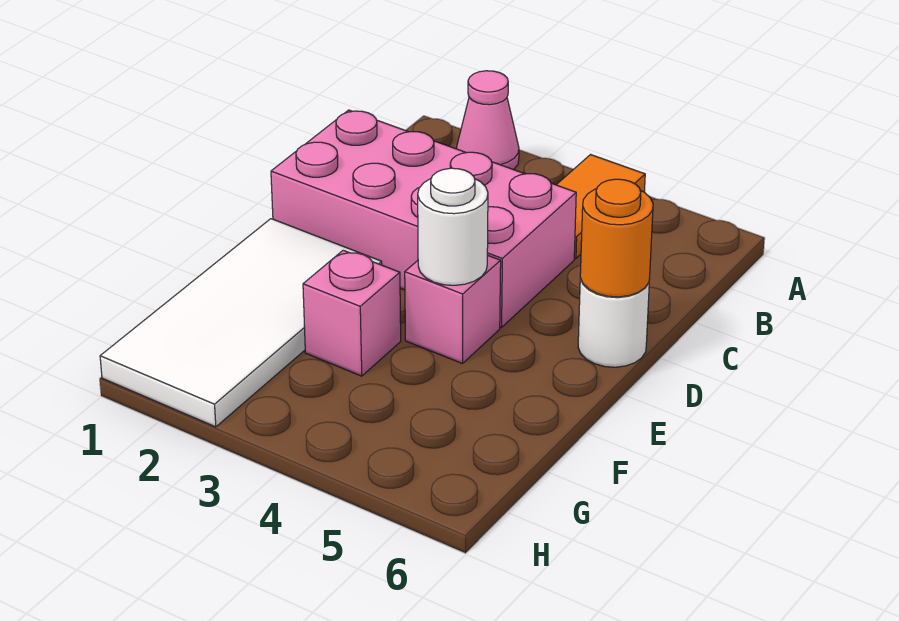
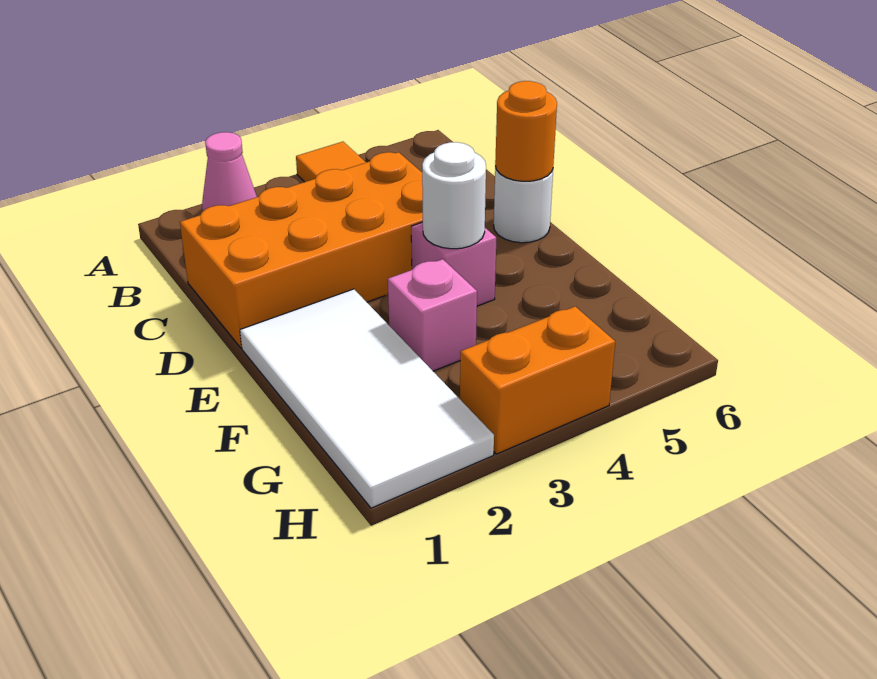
pink brick C1:D4 level 1 -> orange brick C1:D4 level 1
none -> orange brick H3:H4 level 1

